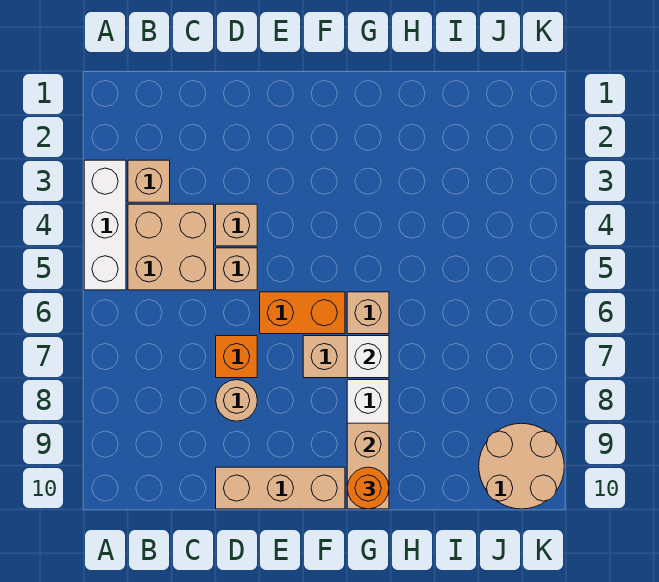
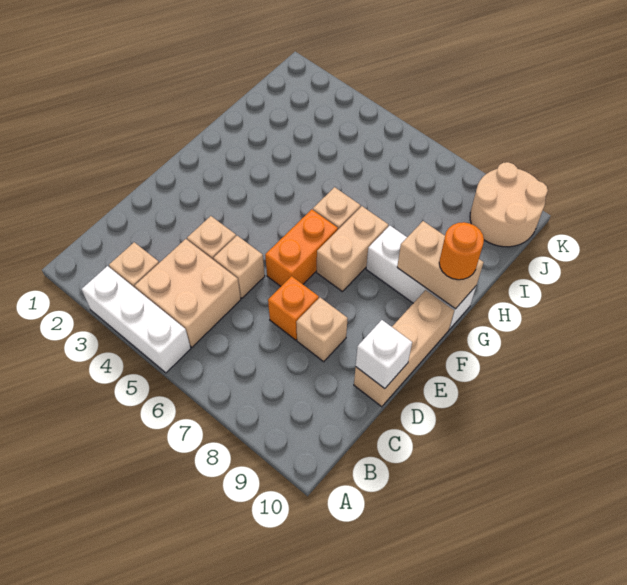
tan round brick D8 level 1 -> tan brick D8 level 1
white brick G7 level 2 -> white brick D10 level 2

